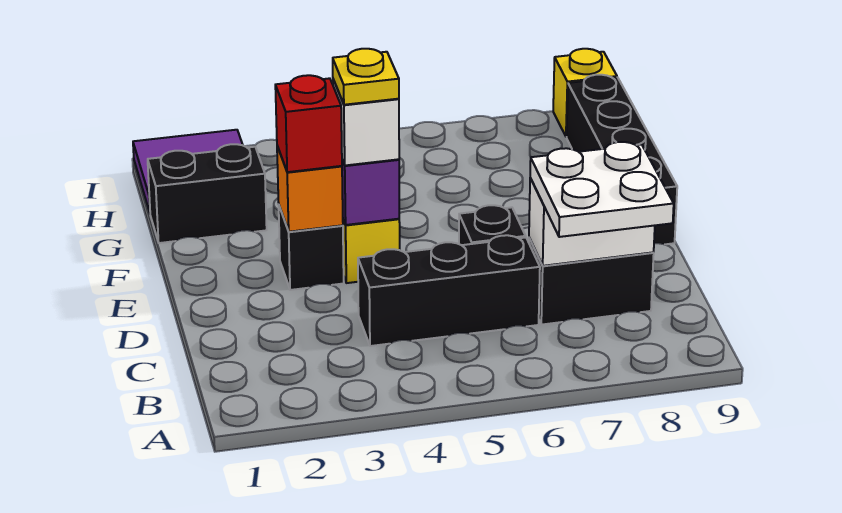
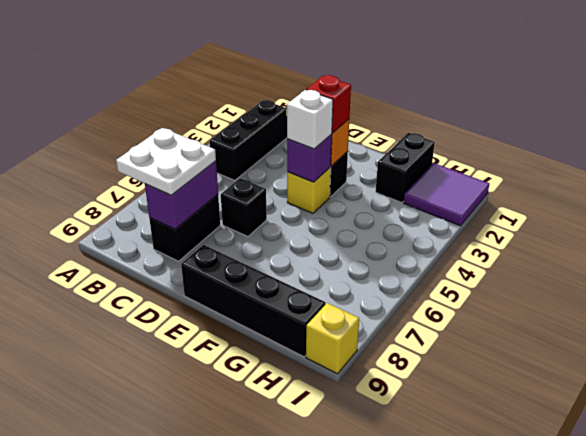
black brick C4:C6 level 1 -> black brick B2:B4 level 1
white brick C7:C8 level 2 -> purple brick C7:C8 level 2
yellow plate E4 level 4 -> none

